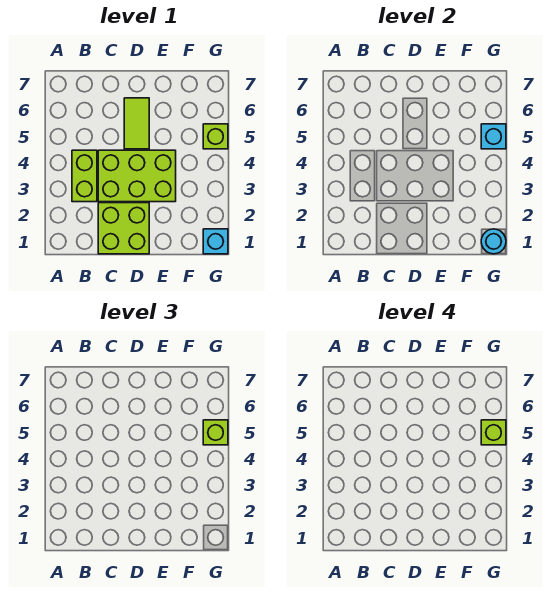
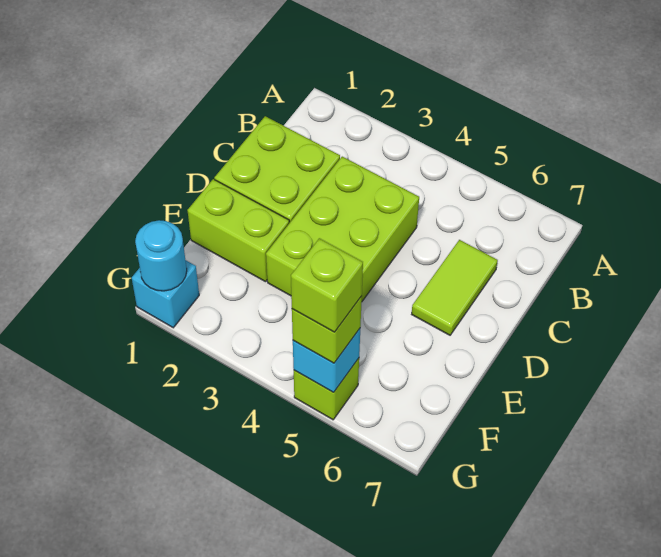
lime brick B3:B4 level 1 -> lime brick E1:E2 level 1
lime tile D5:D6 level 1 -> lime tile C6:D6 level 1

